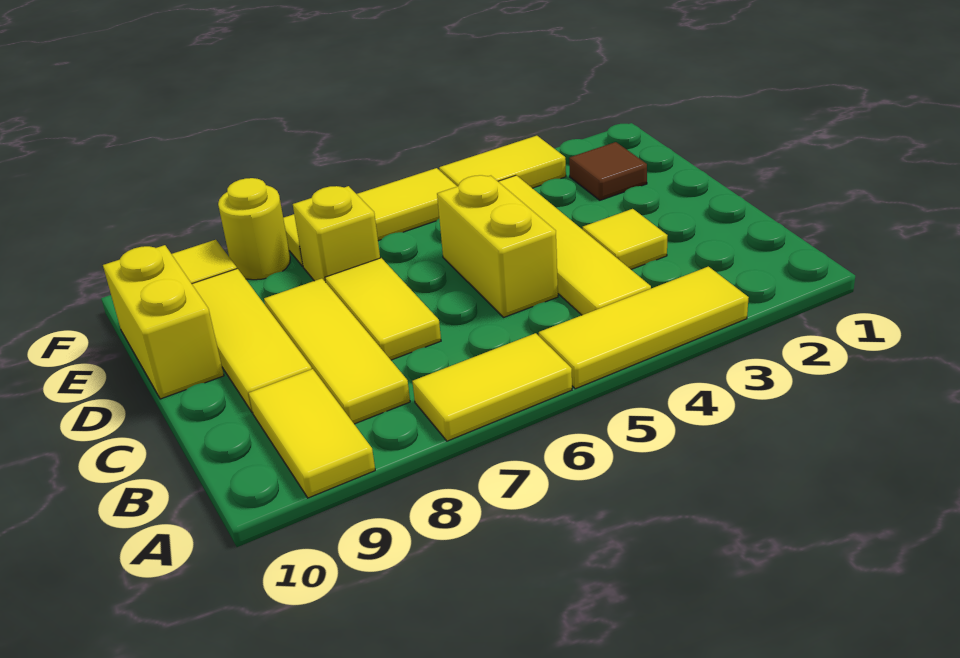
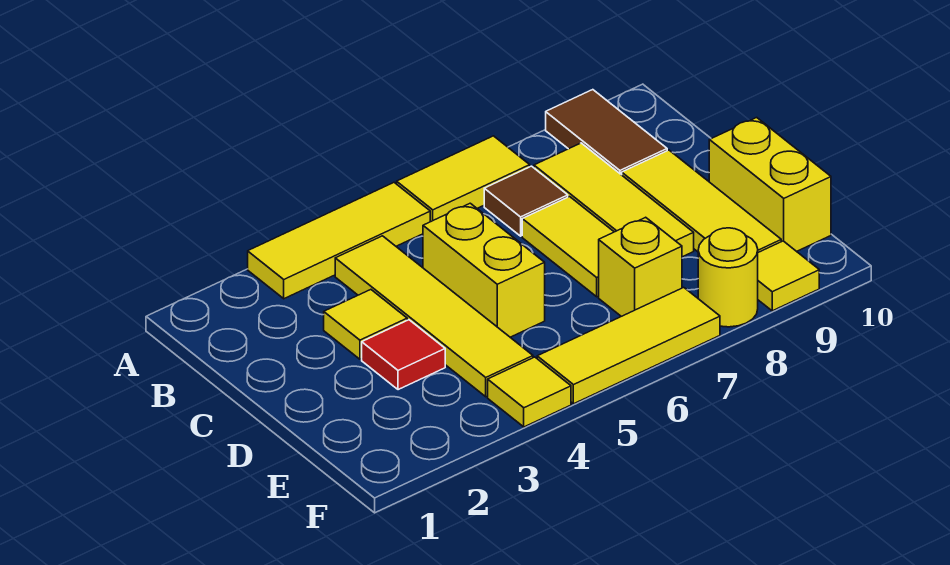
yellow tile A9:B9 level 1 -> brown tile A9:B9 level 1
none -> red tile D3 level 1
brown tile E2 level 1 -> brown tile B7 level 1
yellow tile F3:F4 level 1 -> yellow tile F4 level 1

